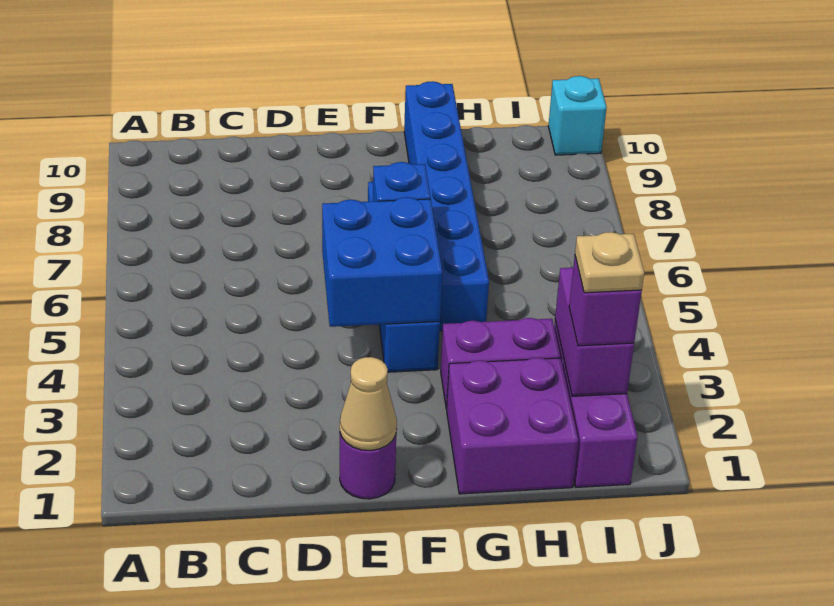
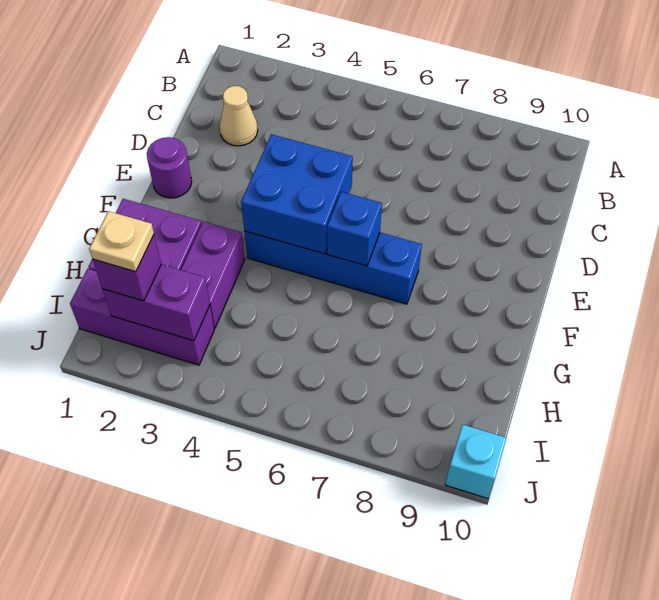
tan cone E1 level 2 -> tan cone C2 level 1
blue brick G5:G10 level 1 -> none

